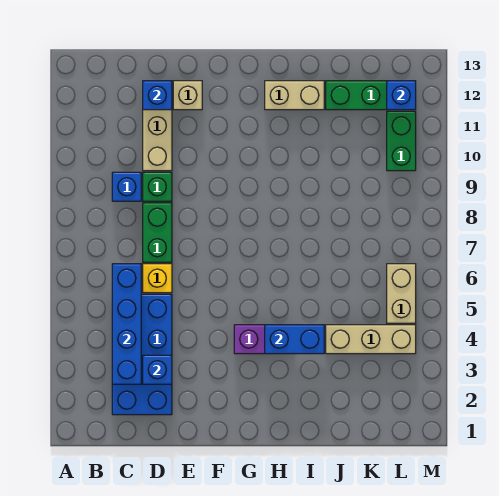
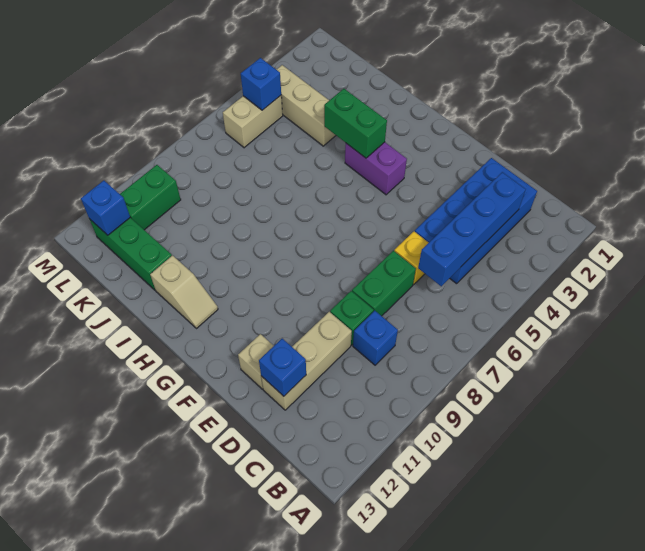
blue brick D3 level 2 -> blue brick L5 level 2
blue brick H4:I4 level 2 -> green brick H4:I4 level 2
tan brick H12:I12 level 1 -> tan slope H12:I12 level 1 top I

